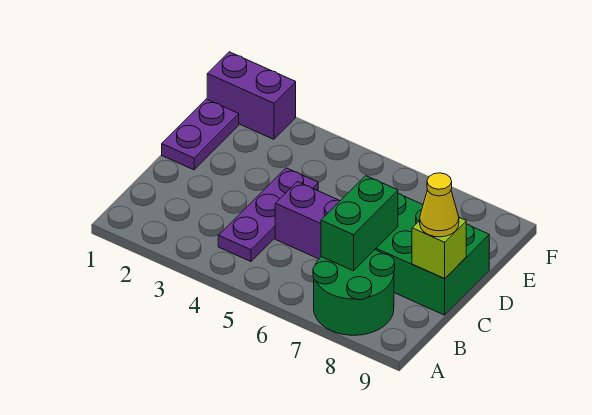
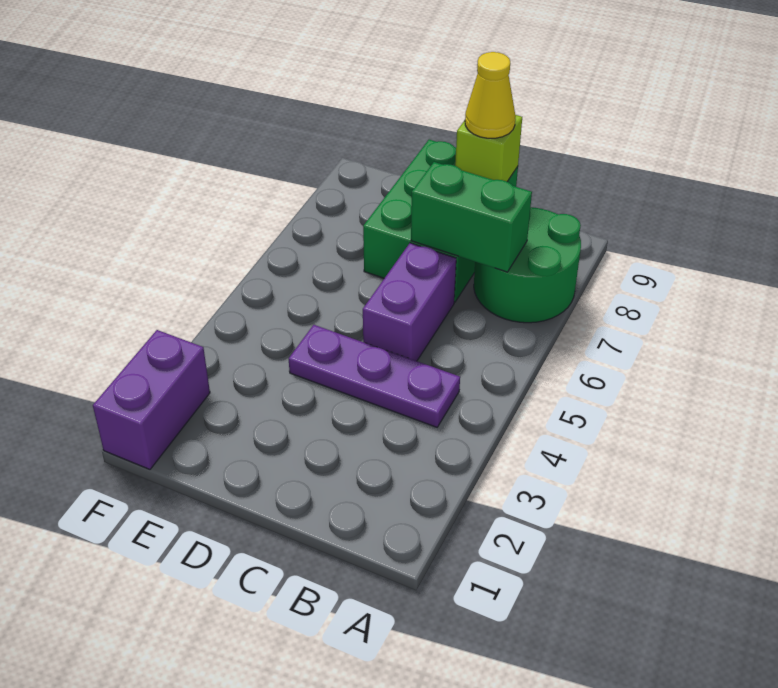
purple plate D1:E1 level 1 -> none

